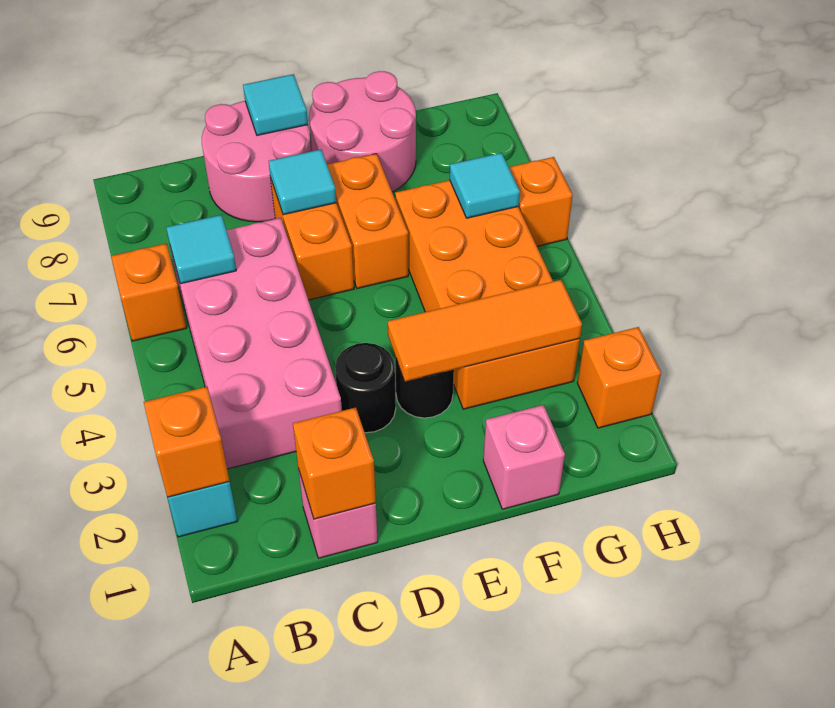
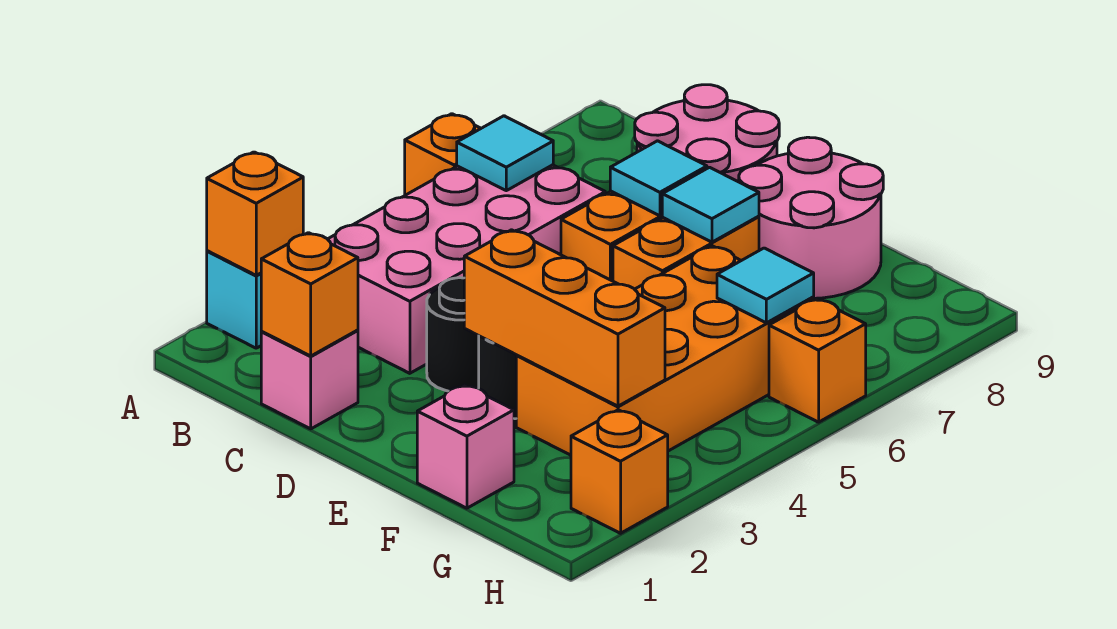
cyan tile D9 level 2 -> cyan tile E7 level 2
orange tile E3:G3 level 2 -> orange brick E3:G3 level 2

